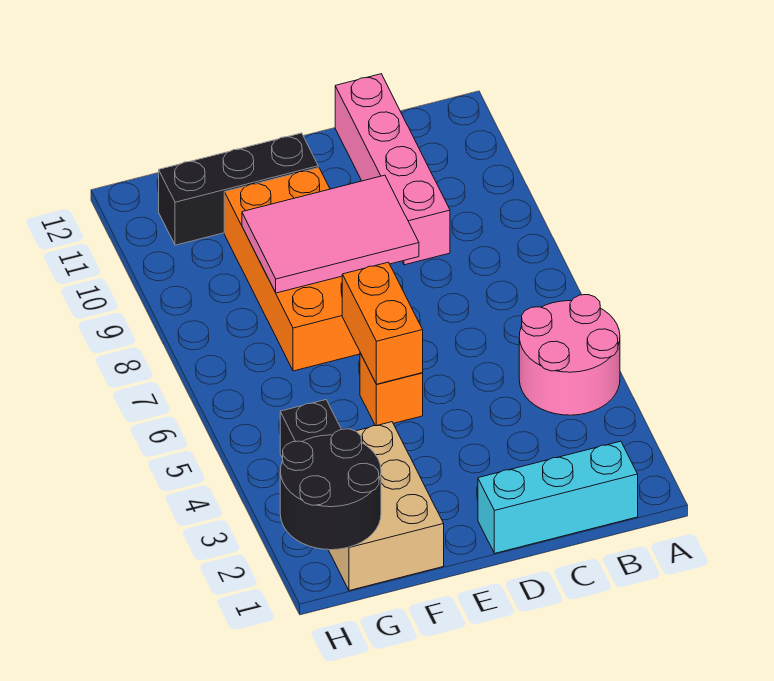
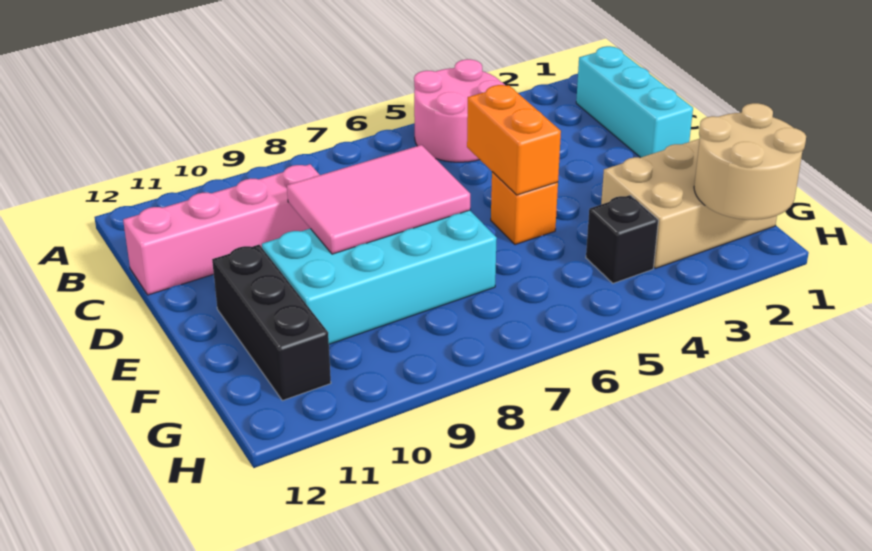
pink tile D8:F9 level 2 -> pink tile D7:E9 level 2
orange brick E5:E6 level 2 -> orange brick D5:E5 level 2
orange brick E7:F10 level 1 -> cyan brick E7:F10 level 1
black round brick G1:H2 level 2 -> tan round brick G1:H2 level 2

